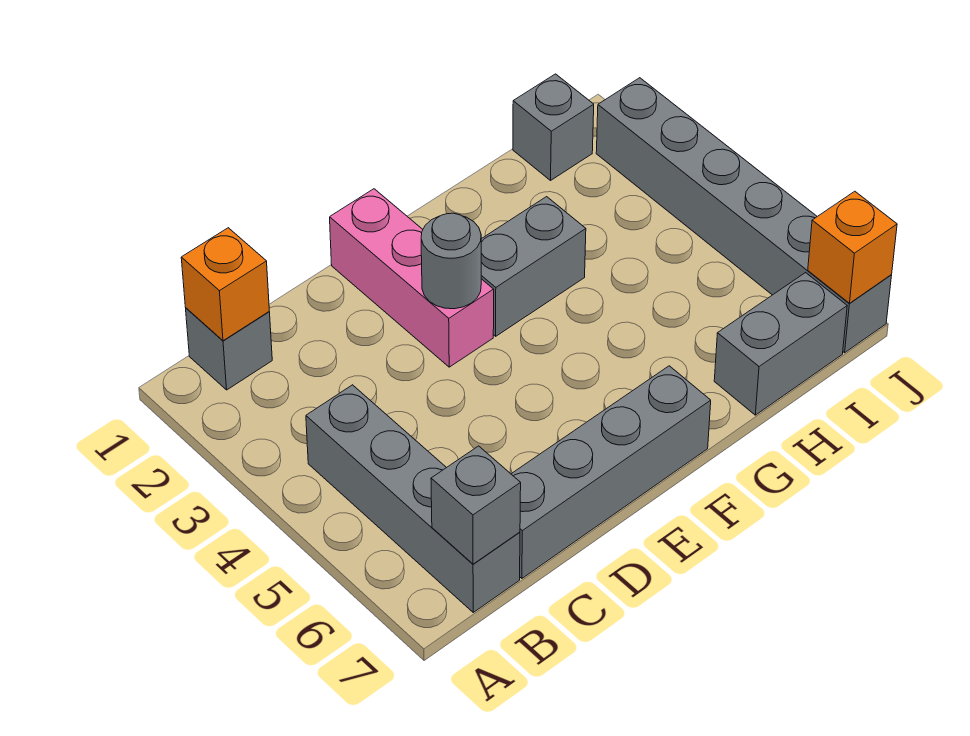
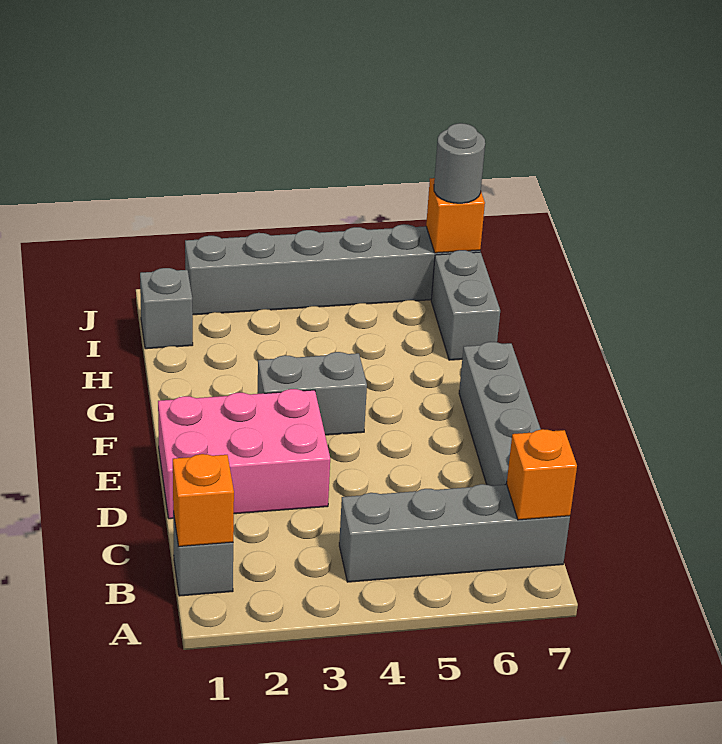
grey brick B7 level 2 -> orange brick B7 level 2
pink brick E1:E3 level 1 -> pink brick D1:E3 level 1
grey round brick E3 level 2 -> grey round brick J7 level 3
grey brick F3:G3 level 1 -> grey brick F3:F4 level 1

